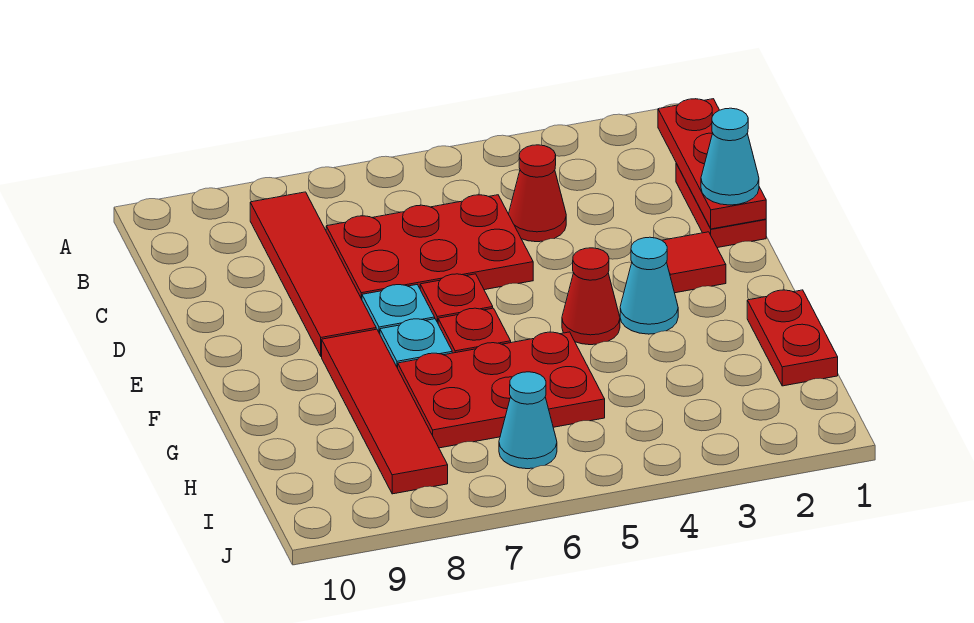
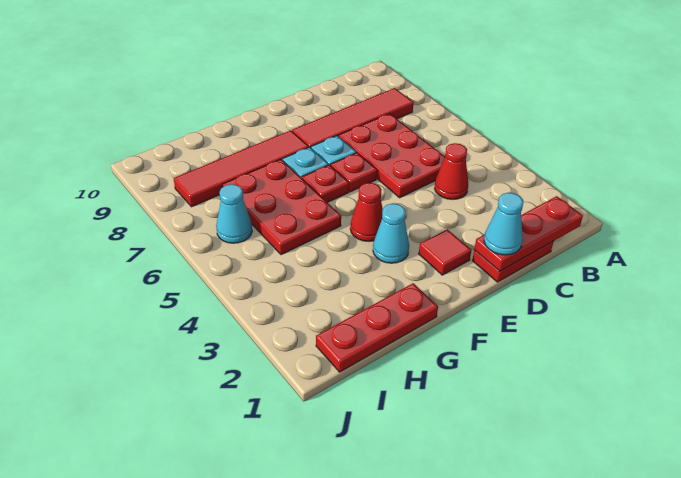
red plate G1:H1 level 1 -> red plate G1:I1 level 1

